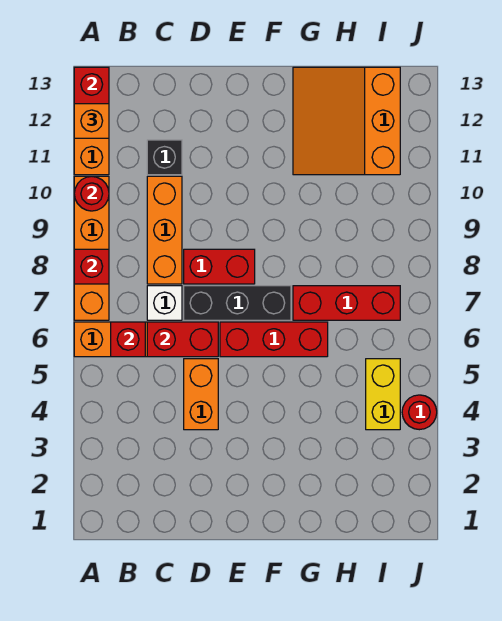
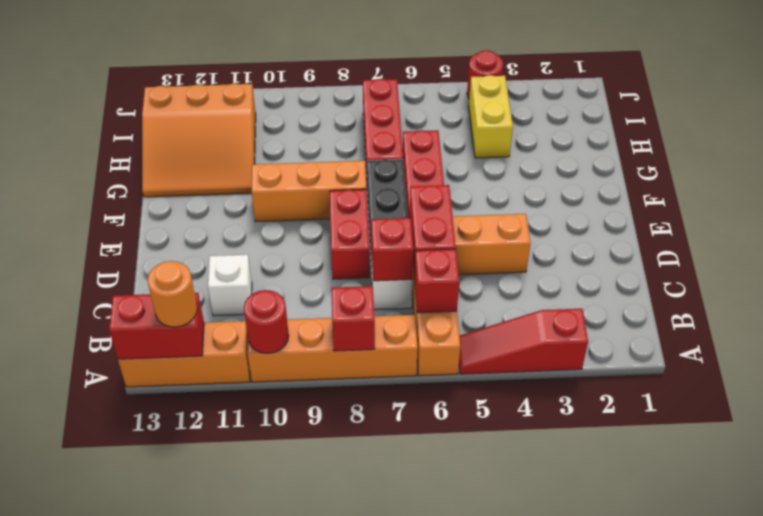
none -> red slope A3:A5 level 1 top 3
orange brick A12 level 3 -> orange round brick A12 level 3
none -> red brick C7 level 2
orange brick C8:C10 level 1 -> orange brick F8:F10 level 1
black brick C11 level 1 -> white brick C11 level 1
yellow brick I4:I5 level 1 -> yellow brick H4:I4 level 1

